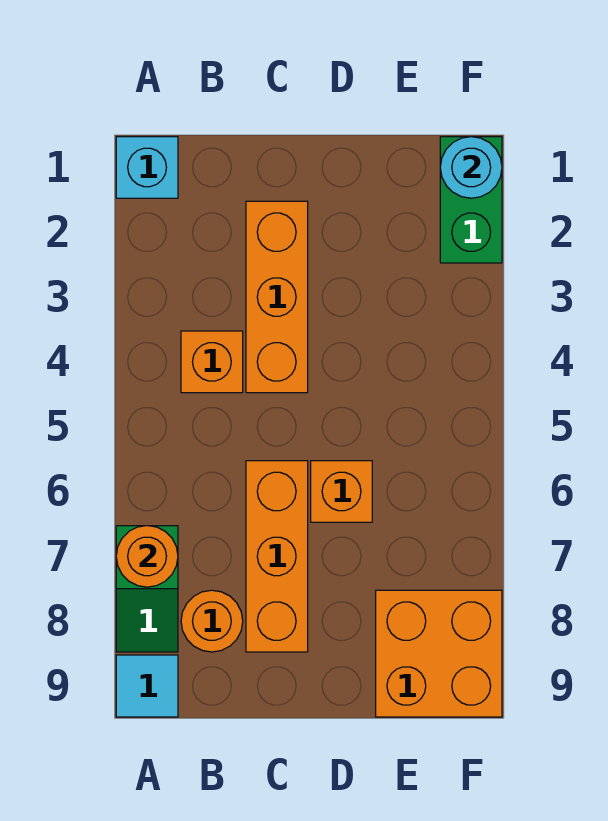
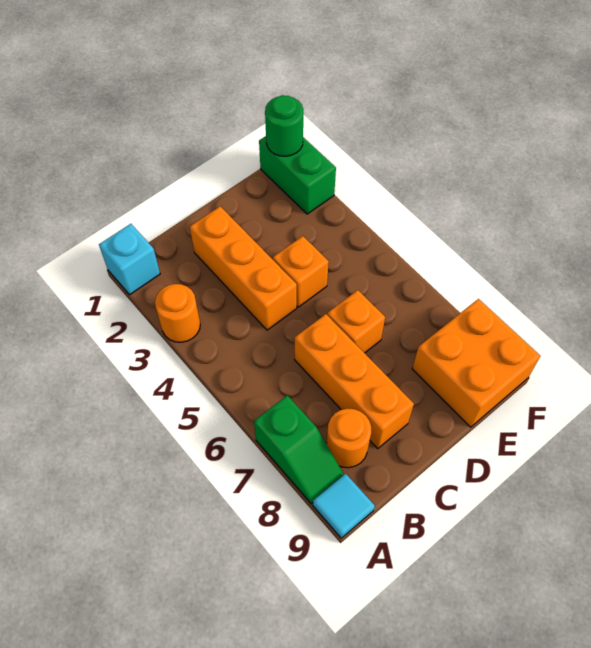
orange round brick A7 level 2 -> orange round brick A3 level 1
orange brick B4 level 1 -> orange brick D4 level 1
cyan round brick F1 level 2 -> green round brick F1 level 2

